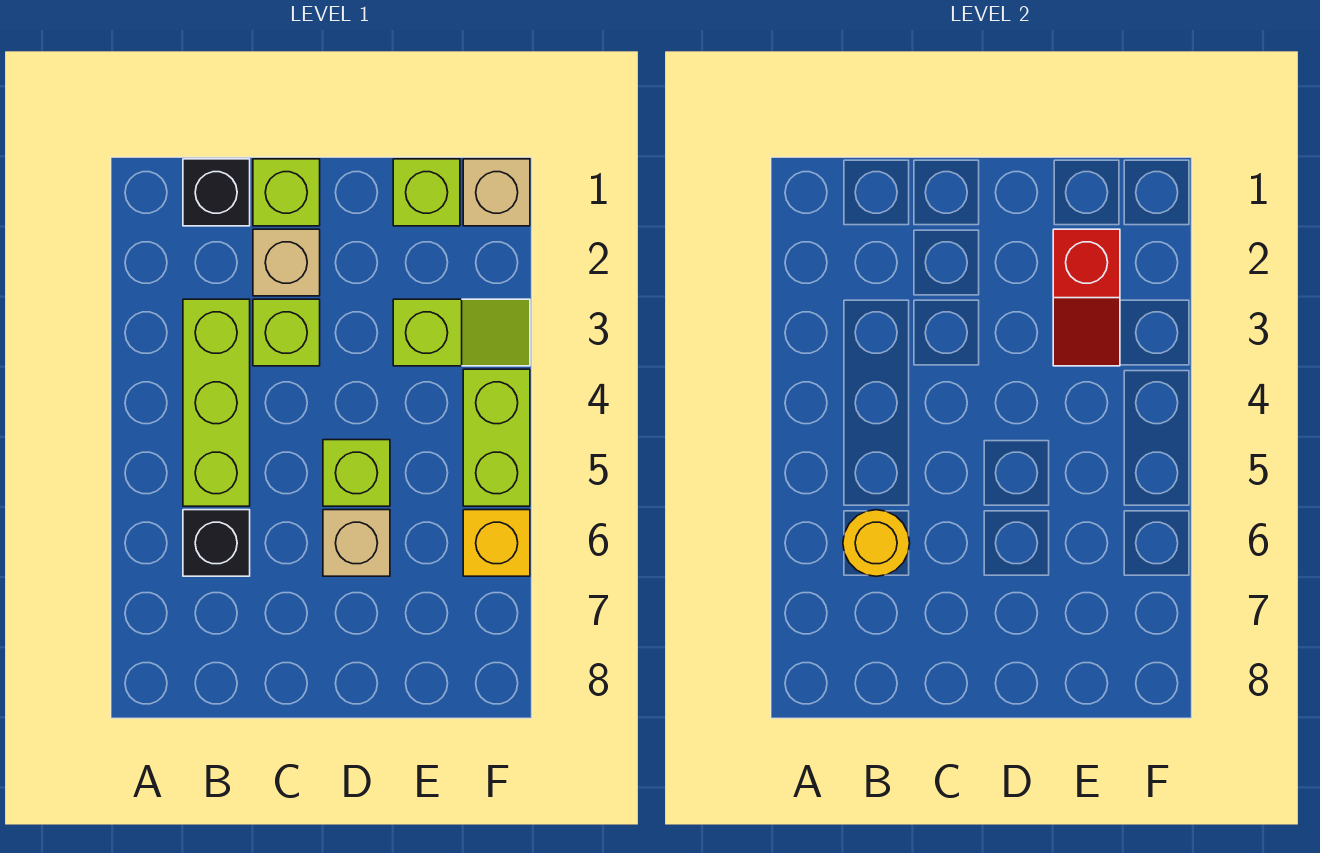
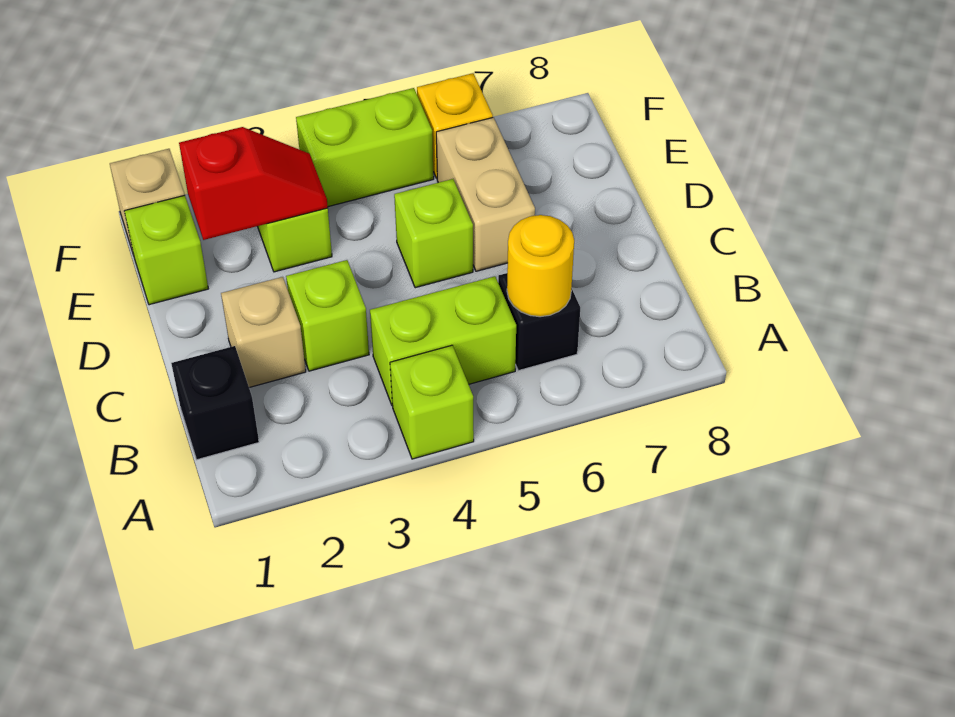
lime brick B3:B5 level 1 -> lime brick B4:B5 level 1
lime brick C1 level 1 -> lime brick A4 level 1
tan brick D6 level 1 -> tan brick D6:E6 level 1

